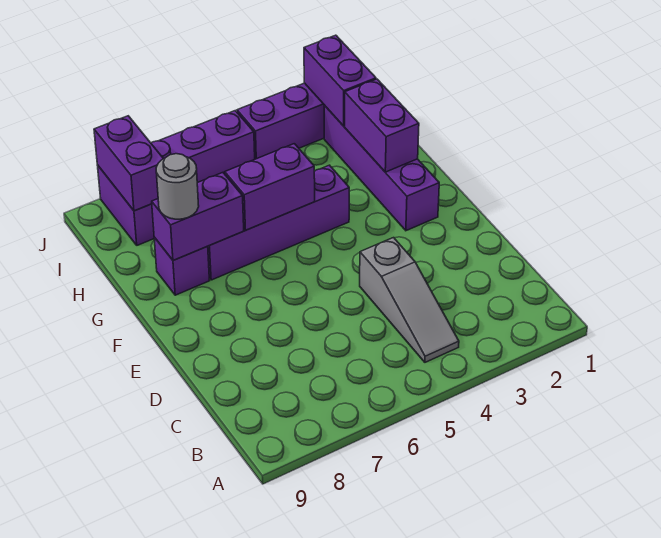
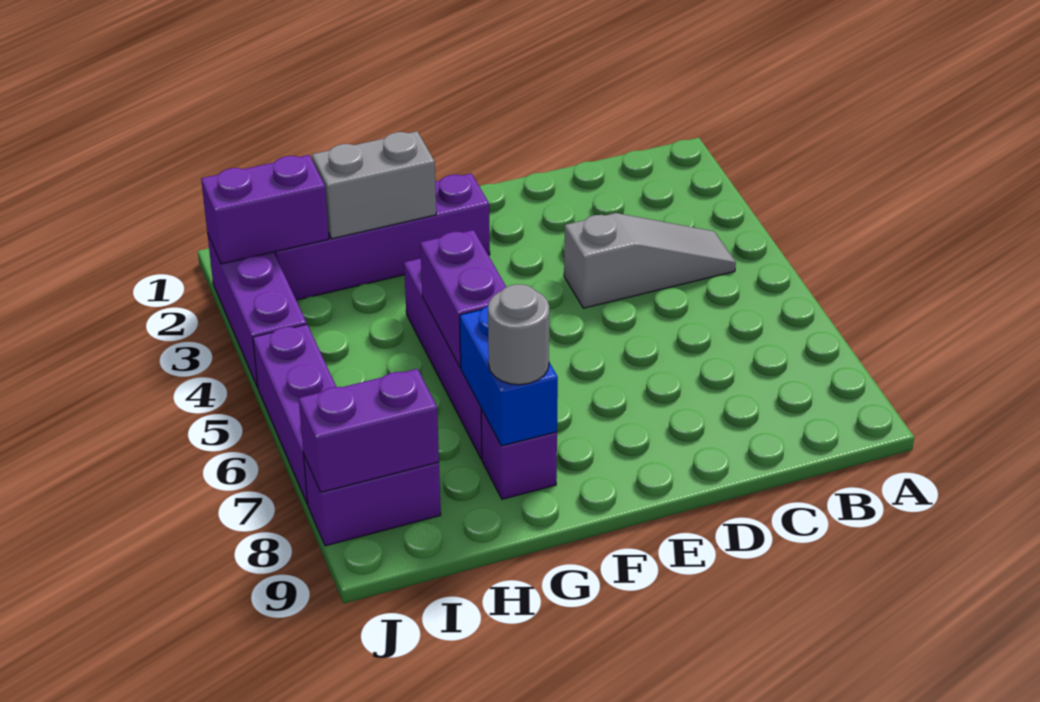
purple brick G2:H2 level 2 -> grey brick G2:H2 level 2
purple brick G7:G8 level 2 -> blue brick G7:G8 level 2

